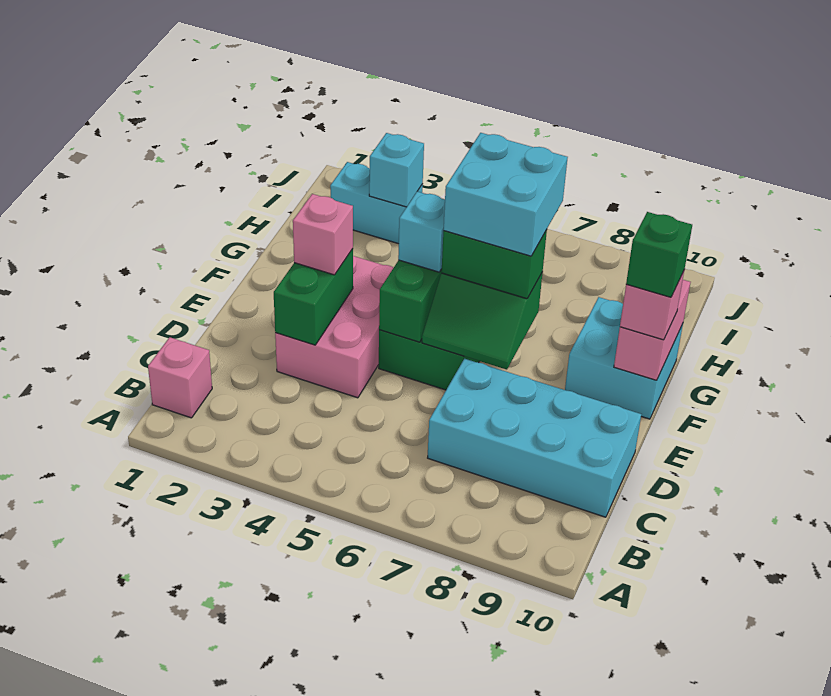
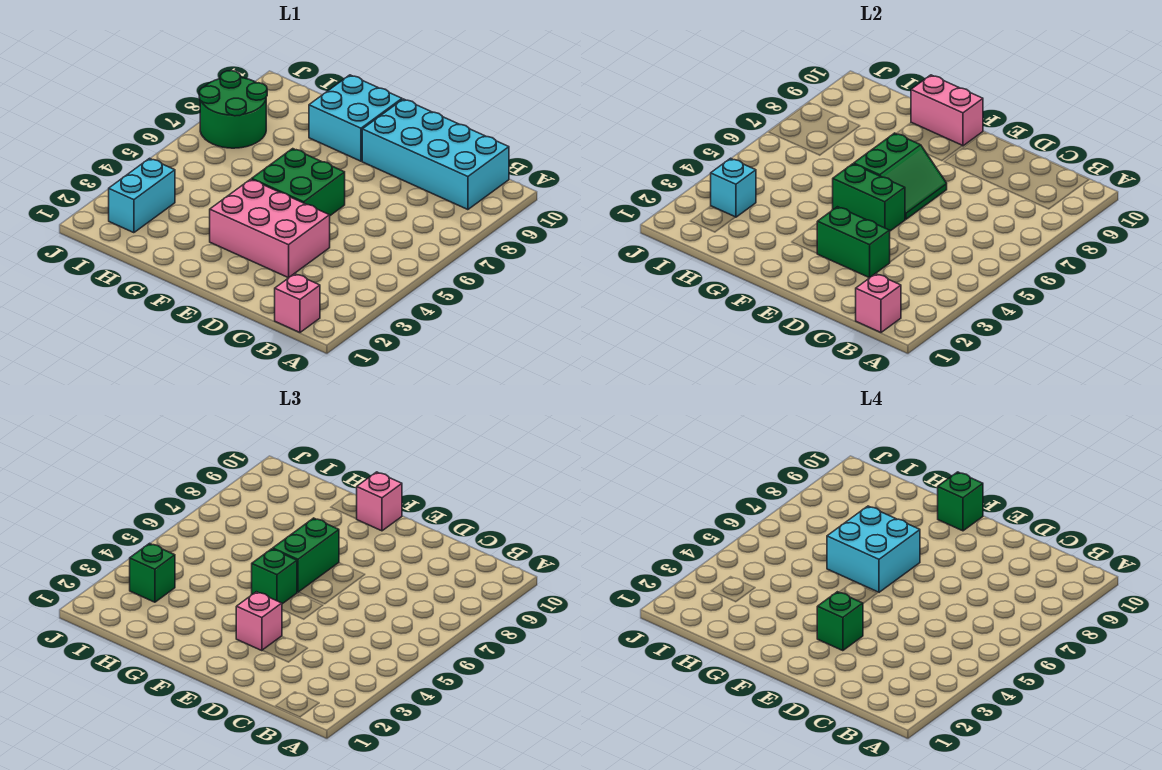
none -> pink brick B1 level 2
cyan brick C7:D10 level 1 -> cyan brick B9:E10 level 1
none -> green brick E3 level 4
cyan brick F5 level 3 -> green brick F5 level 3
none -> green brick I3 level 3
none -> green round brick I7:J8 level 1

